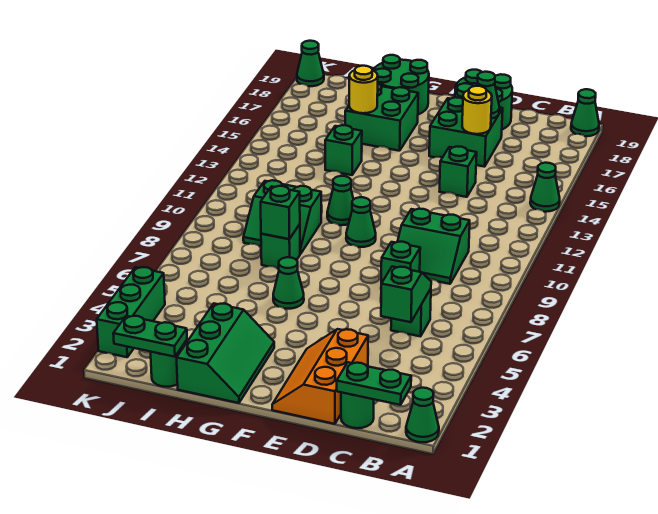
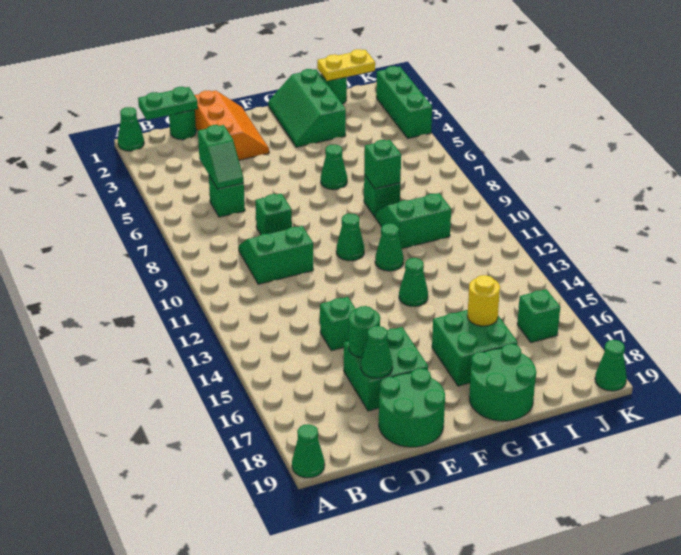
green cone A14 level 1 -> green cone G13 level 1
yellow round brick D16 level 2 -> green round brick D16 level 2
green brick H14 level 1 -> green brick J16 level 1
green plate I1:J1 level 2 -> yellow plate I1:J1 level 2

